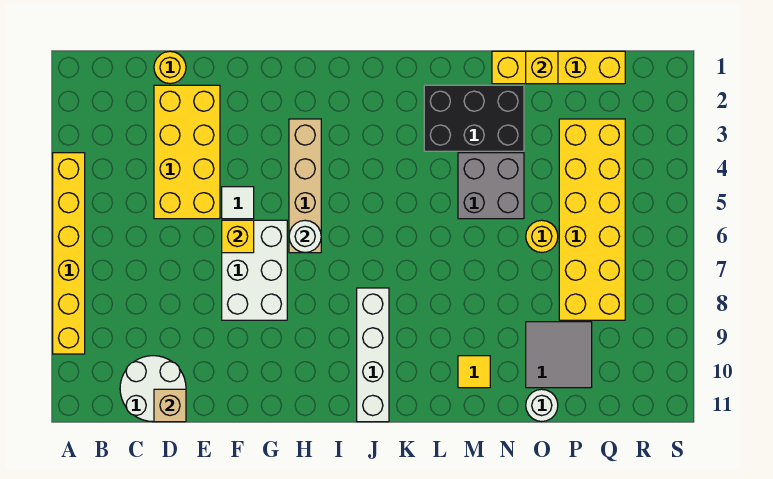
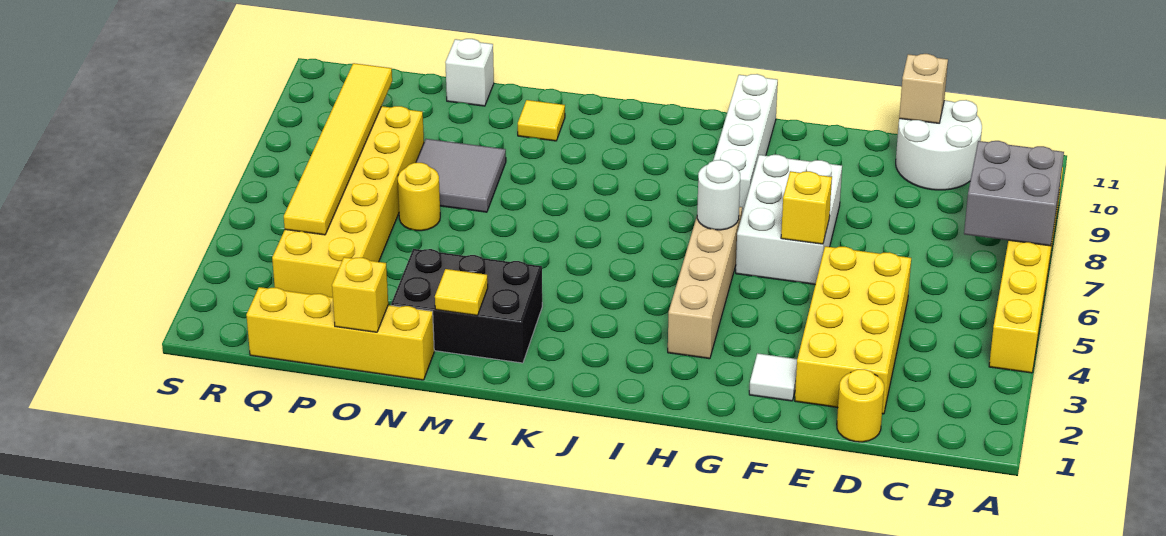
white tile F5 level 1 -> white tile F2 level 1
white brick J8:J11 level 1 -> white brick H8:H11 level 1
none -> yellow tile M2 level 2
grey brick M4:N5 level 1 -> grey brick A7:B8 level 2
grey tile O9:P10 level 1 -> grey tile N7:O8 level 1
white round brick O11 level 1 -> white brick O11 level 1
none -> yellow tile Q4:Q9 level 2

